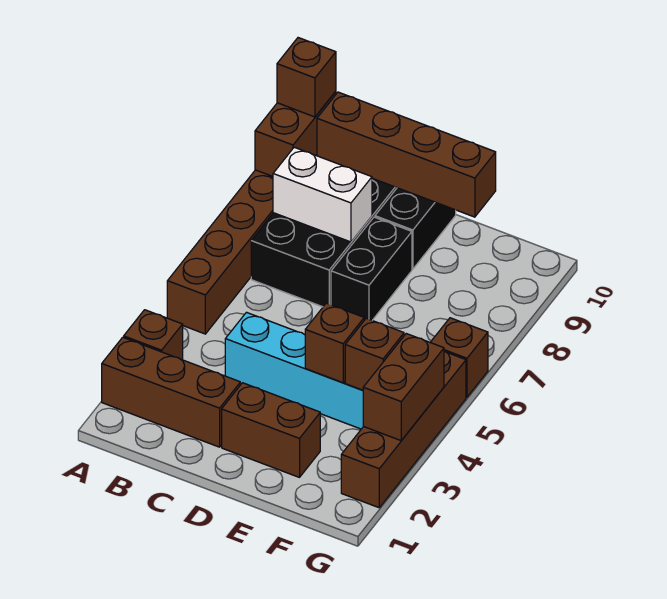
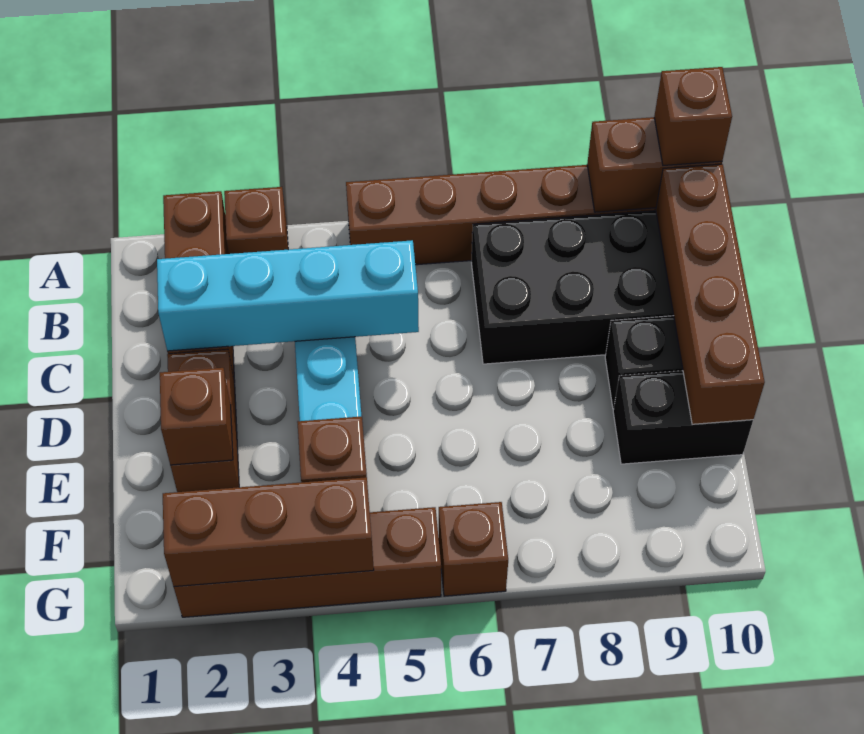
white brick B8:C8 level 2 -> none
none -> cyan brick C2:C5 level 2
black brick D7:D8 level 1 -> black brick E9:E10 level 1
brown brick E4 level 2 -> brown brick E2 level 2
brown brick G3:G4 level 2 -> brown brick G2:G4 level 2

